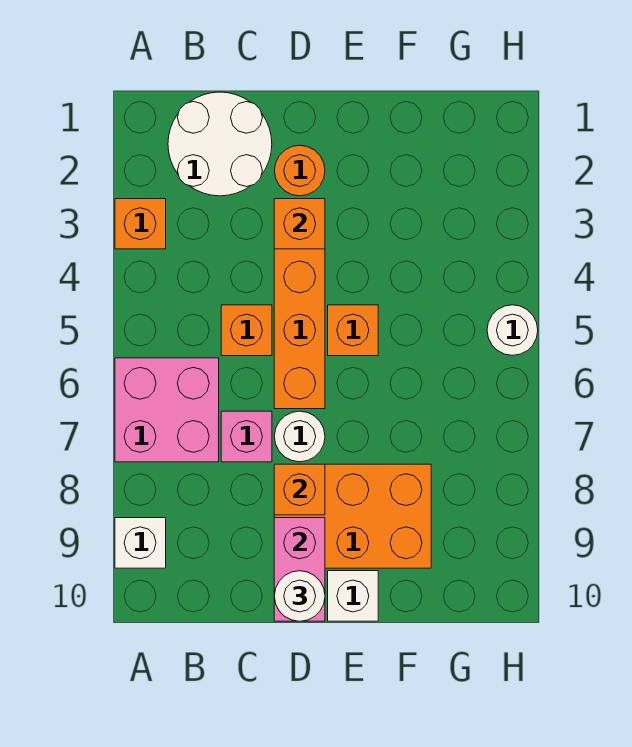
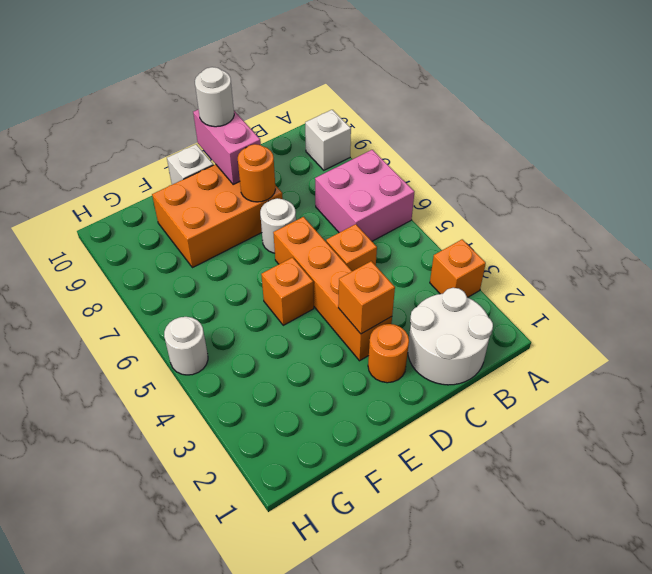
pink brick C7 level 1 -> none
orange brick D8 level 2 -> orange round brick D8 level 2

